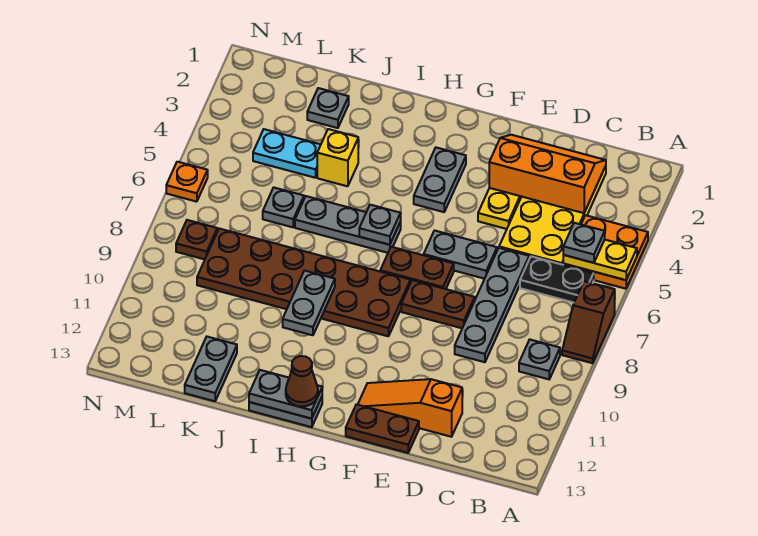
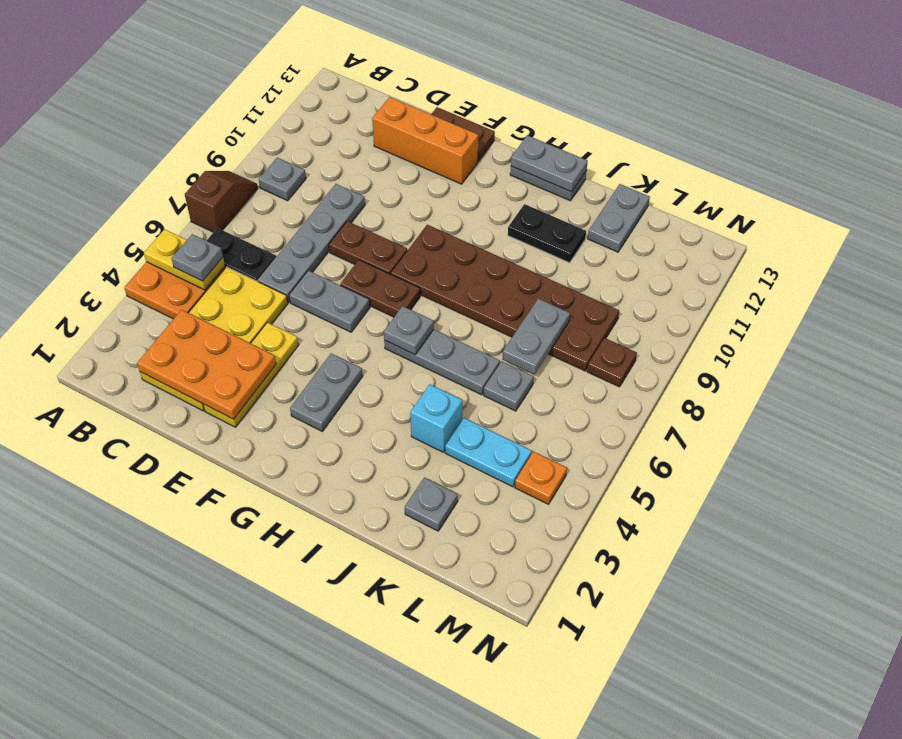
orange slope C2:E3 level 2 top 3 -> orange plate C2:E3 level 2
orange slope D12:F12 level 1 top D -> orange brick D12:F12 level 1
brown cone H13 level 3 -> none
grey plate I9:I10 level 2 -> grey plate K7:K8 level 2
none -> black plate I11:J11 level 1
yellow brick J4 level 1 -> cyan brick J4 level 1
orange plate N6 level 1 -> orange plate M4 level 1

